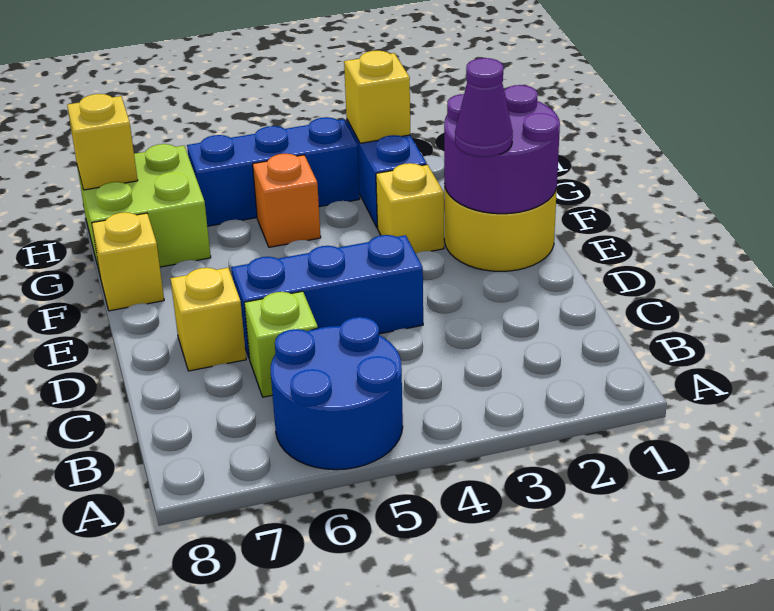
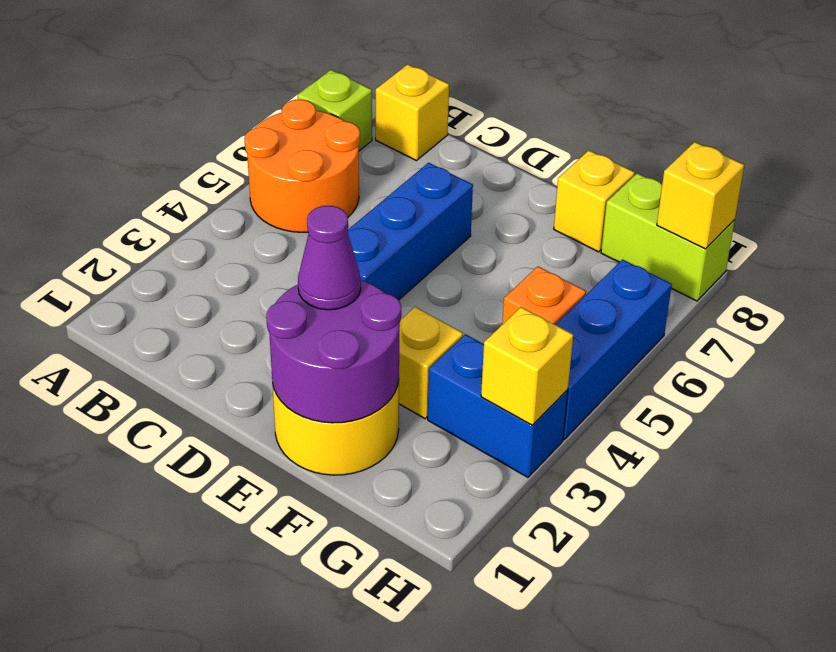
blue round brick A5:B6 level 1 -> orange round brick A5:B6 level 1
lime brick C6 level 1 -> lime brick A7 level 1
yellow brick D7 level 1 -> yellow brick B8 level 1
lime brick G7:H8 level 1 -> lime brick G8:H8 level 1

